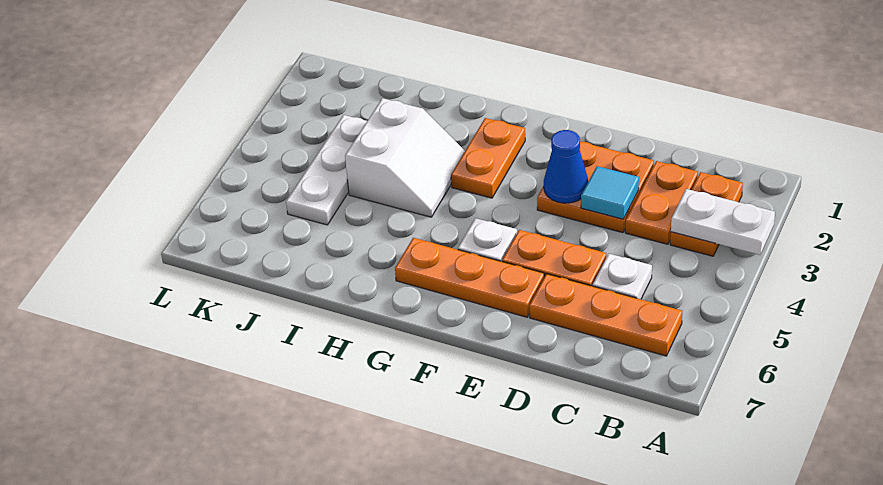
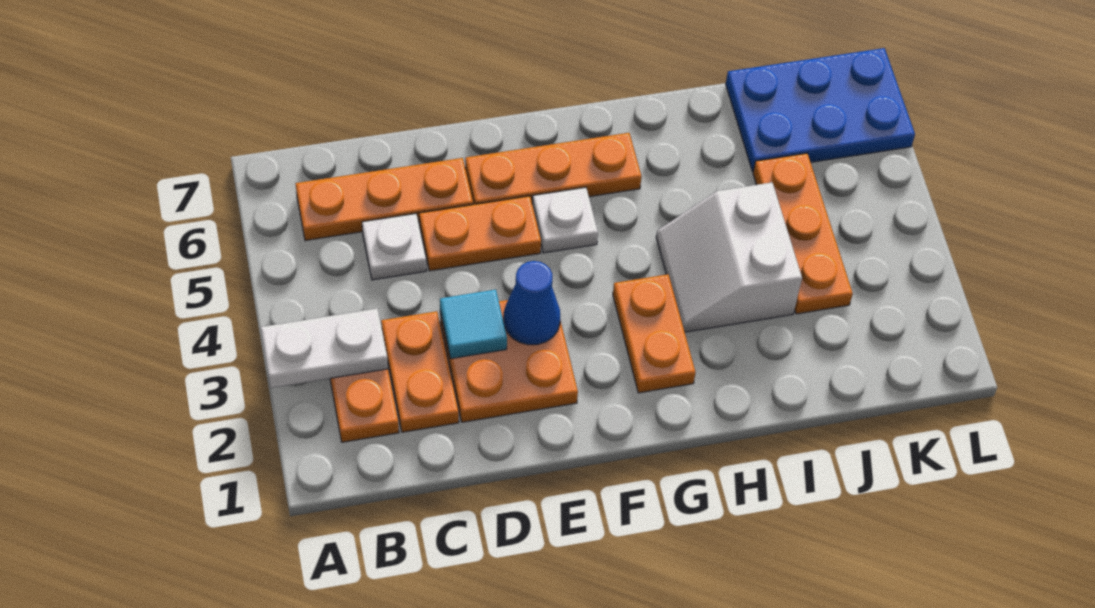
white plate J3:J5 level 1 -> orange plate J3:J5 level 1
none -> blue plate J6:L7 level 1

